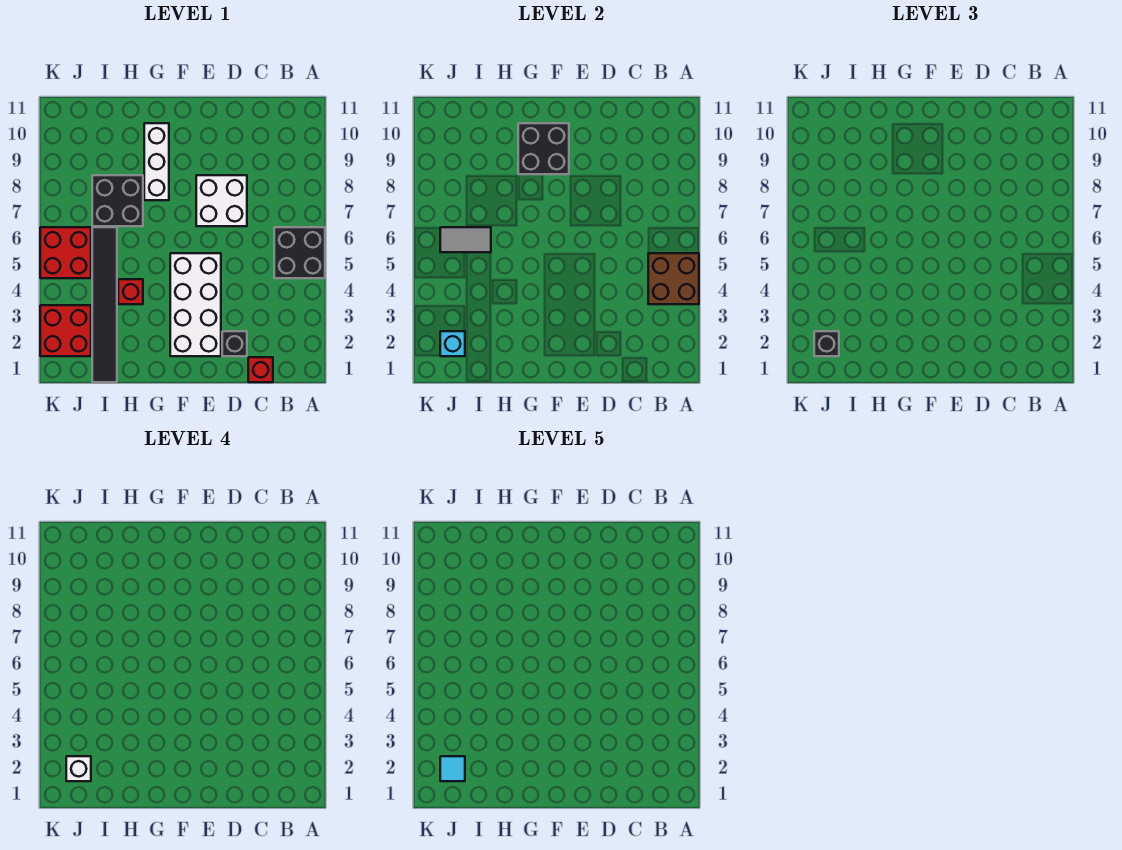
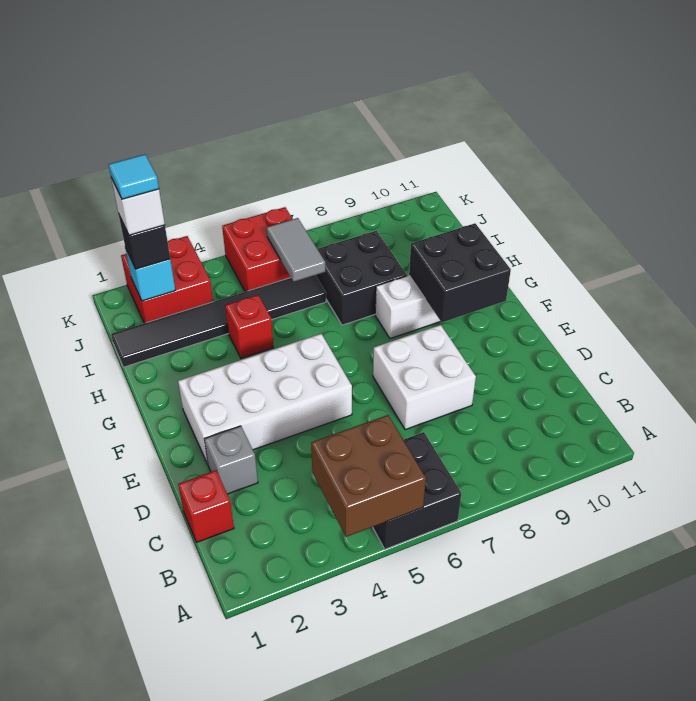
black brick D2 level 1 -> grey brick D2 level 1

